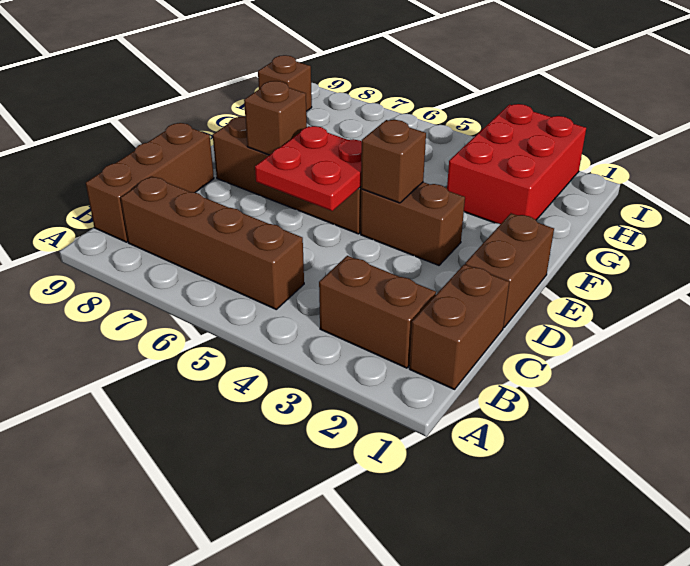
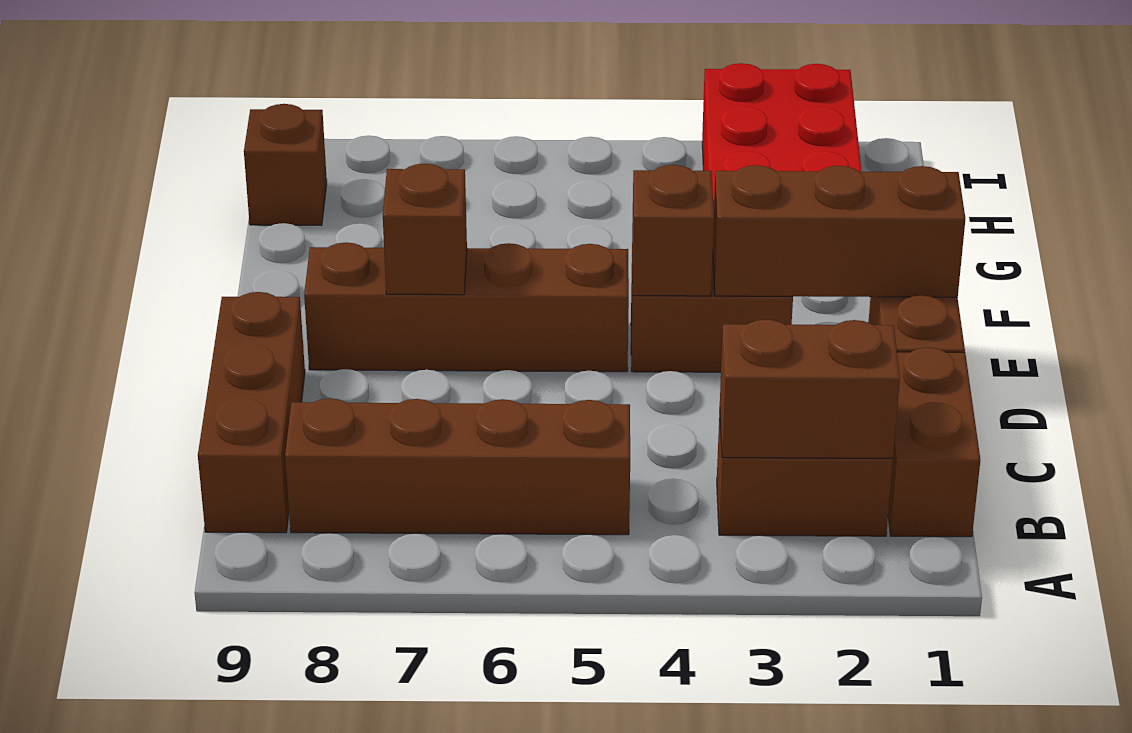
none -> brown brick B2:B3 level 2
red plate D5:E6 level 2 -> none
none -> brown brick E1:E3 level 2

